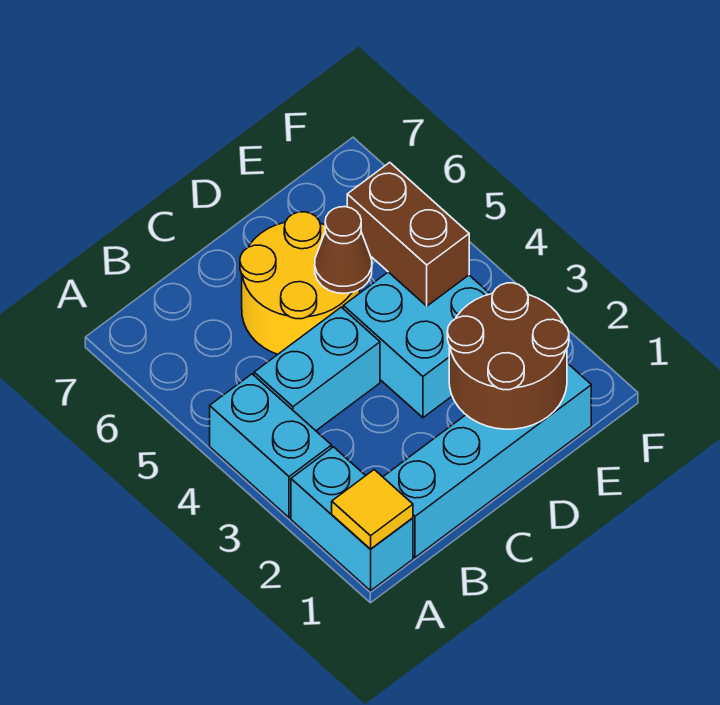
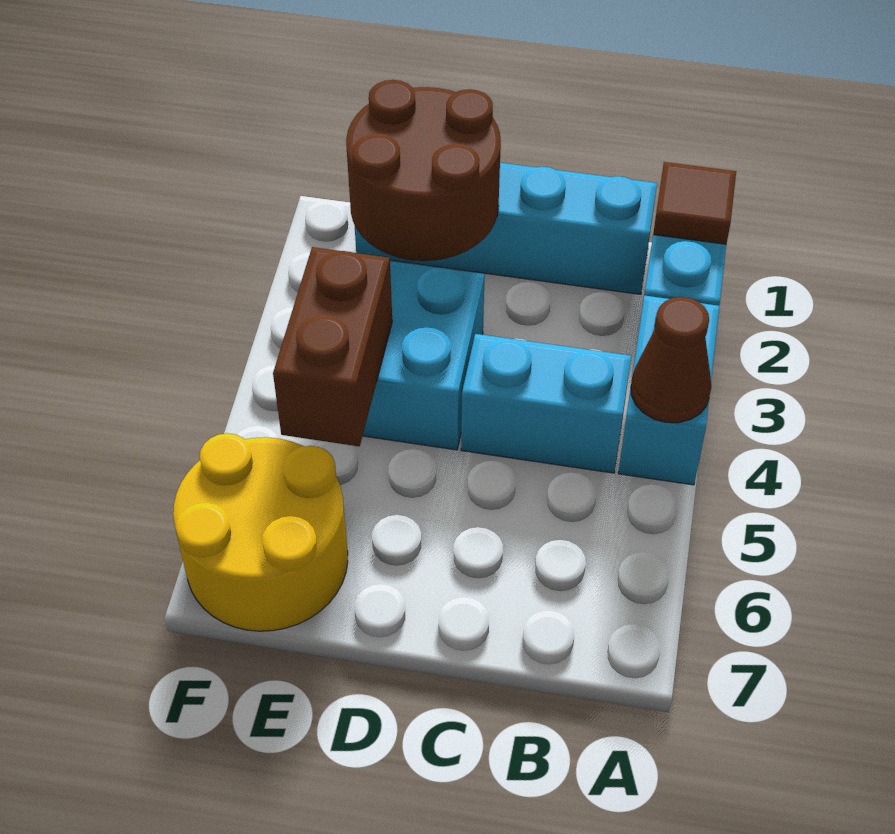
yellow tile A1 level 2 -> brown tile A1 level 2
yellow round brick C5:D6 level 1 -> yellow round brick E6:F7 level 1
brown cone D5 level 2 -> brown cone A4 level 2

